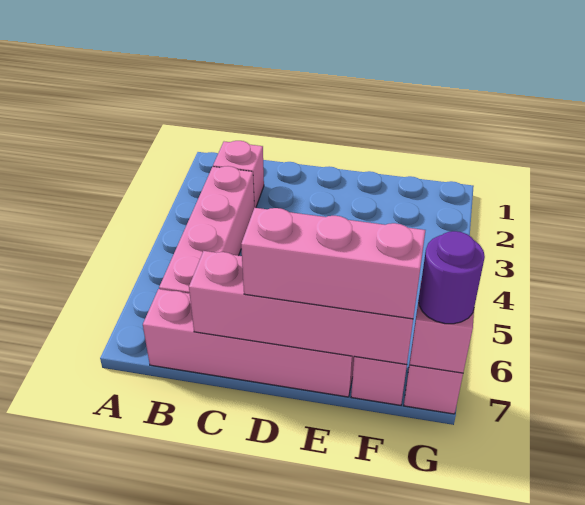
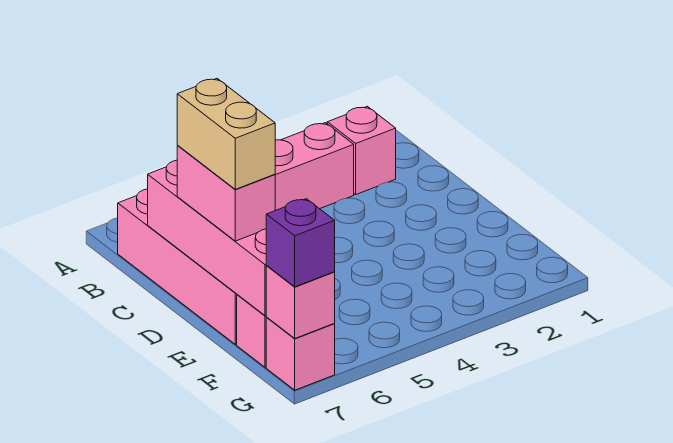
pink brick D7:F7 level 3 -> pink brick D7:E7 level 3
none -> tan brick D7:E7 level 4
purple round brick G7 level 3 -> purple brick G7 level 3

